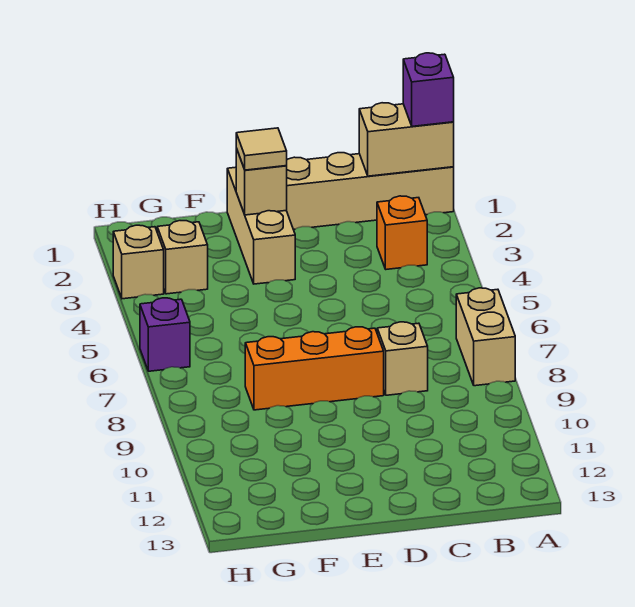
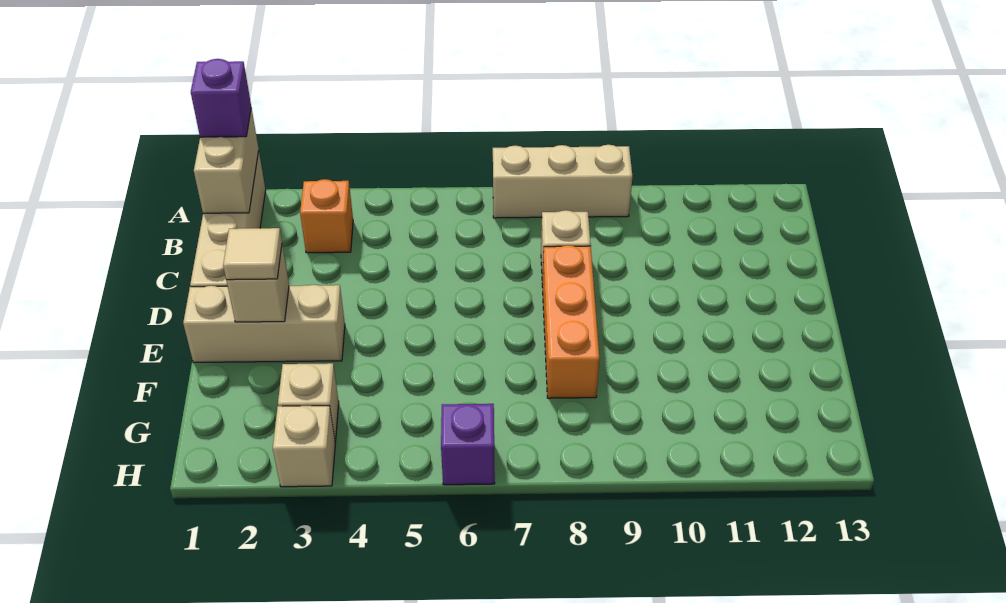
tan brick A7:A8 level 1 -> tan brick A7:A9 level 1

